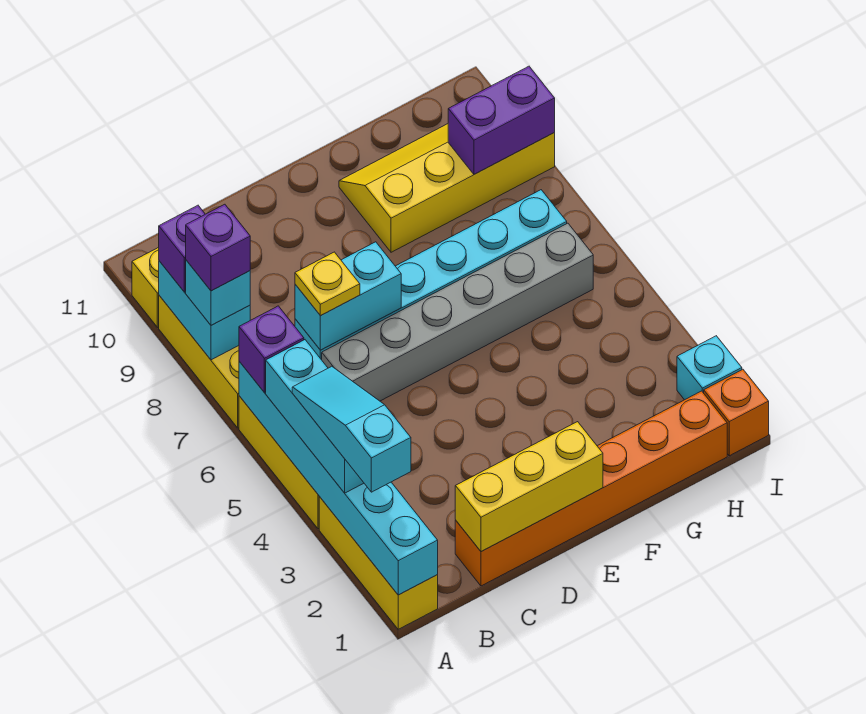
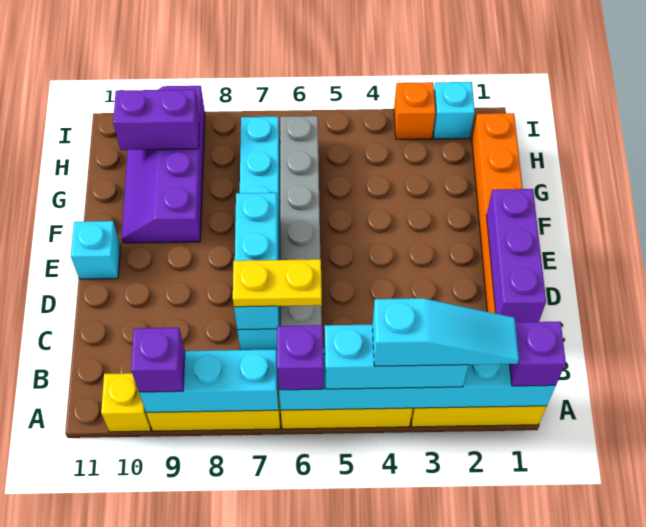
cyan slope A2:A4 level 4 top 2 -> cyan slope A2:A4 level 4 top 4
cyan brick A8:A9 level 2 -> cyan brick A7:A9 level 2
cyan brick A8 level 3 -> cyan brick E11 level 1
purple brick A8 level 4 -> purple brick A1 level 3
yellow brick C1:E1 level 2 -> purple brick C1:E1 level 2
cyan brick C7:D7 level 2 -> cyan brick C7:E7 level 2
yellow plate C7 level 3 -> yellow plate C6:C7 level 3
yellow slope F9:I10 level 1 top 9 -> purple slope F9:I10 level 1 top 9
purple brick H9:I9 level 2 -> purple brick H9:H10 level 2
orange brick I1 level 1 -> orange brick I3 level 1

